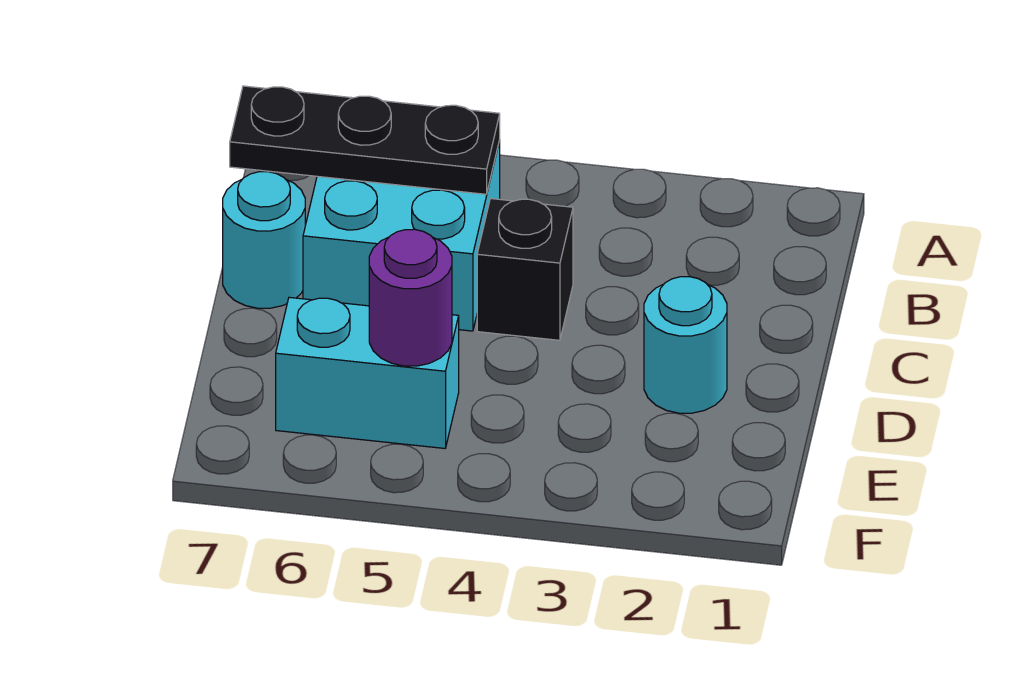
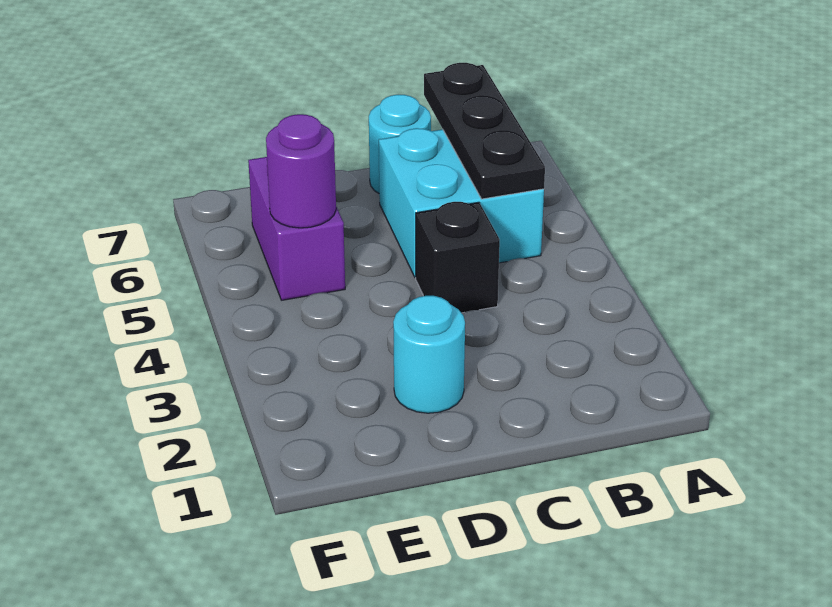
cyan brick E5:E6 level 1 -> purple brick E5:E6 level 1

